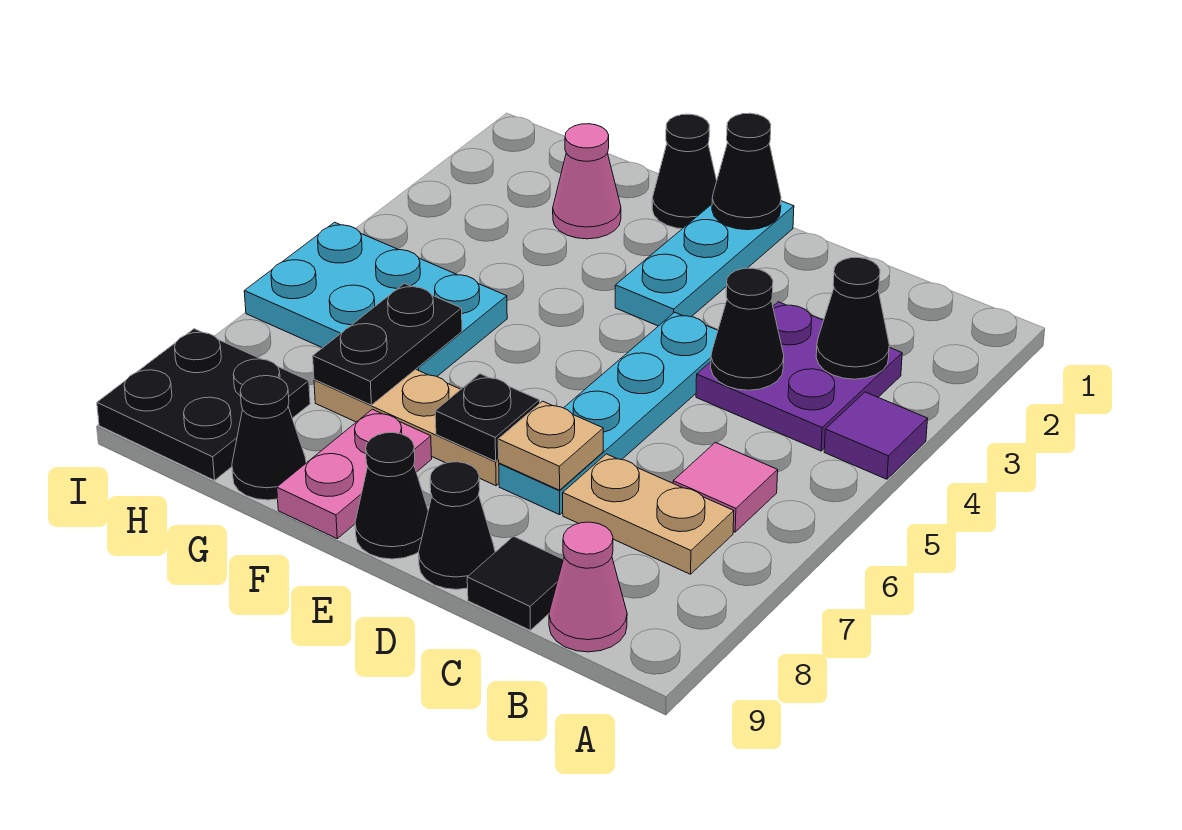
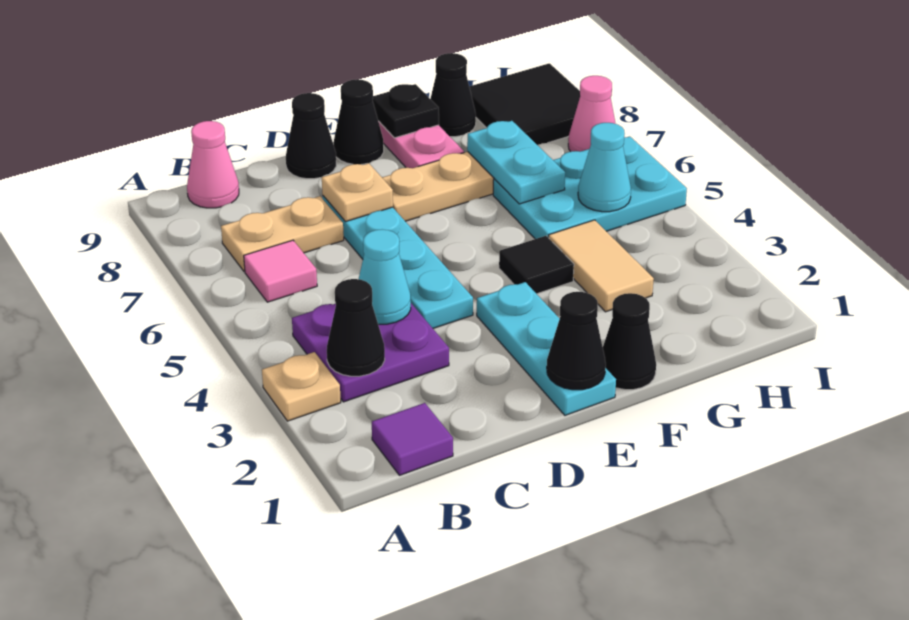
none -> tan plate A3 level 1
purple tile A4 level 1 -> purple tile B1 level 1
black cone C4 level 2 -> cyan cone C4 level 2
black tile C9 level 1 -> black tile F4 level 1
black plate E7 level 2 -> black plate F9 level 2
pink cone G2 level 1 -> pink cone I7 level 1
none -> tan tile G3:G4 level 1
black plate G6:G7 level 2 -> cyan plate G6:G7 level 2
none -> cyan cone H5 level 2
black plate H8:I9 level 1 -> black tile H8:I9 level 1

